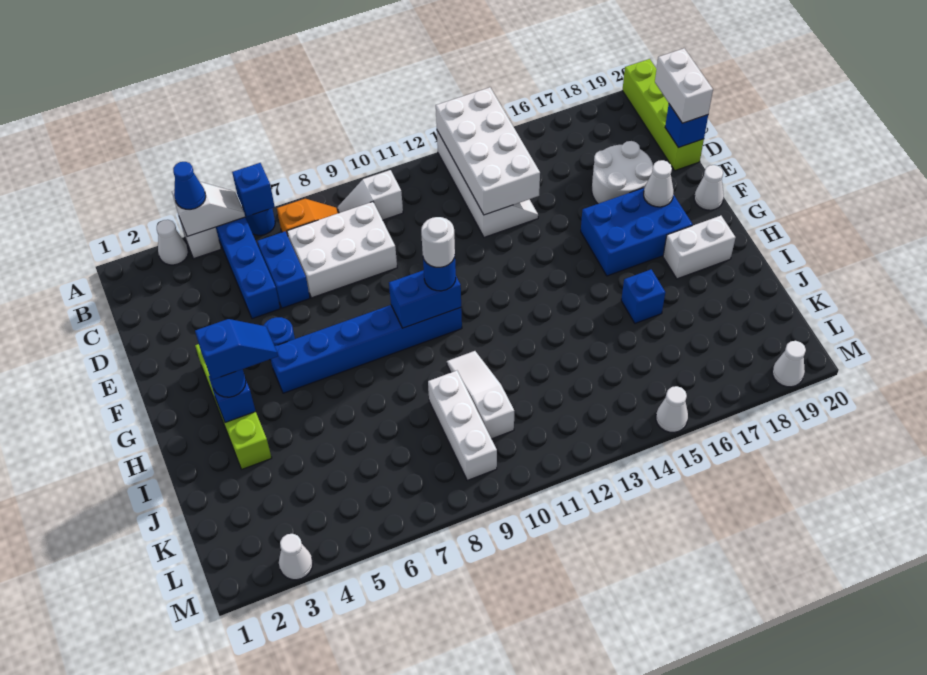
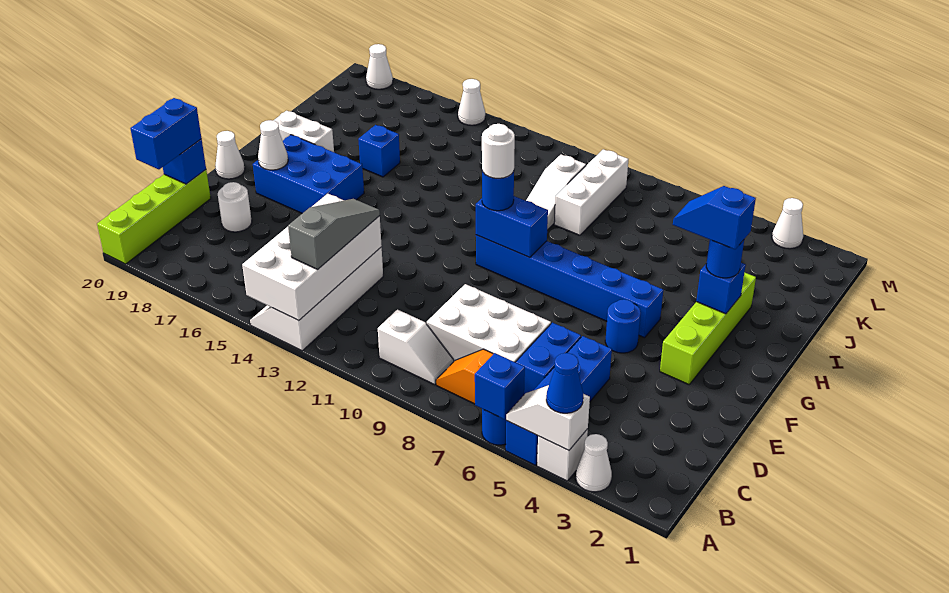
none -> grey slope B13:D13 level 3 top B
white brick C20:D20 level 3 -> blue brick C20:D20 level 3
white round brick D17:E18 level 1 -> white round brick D18 level 1

